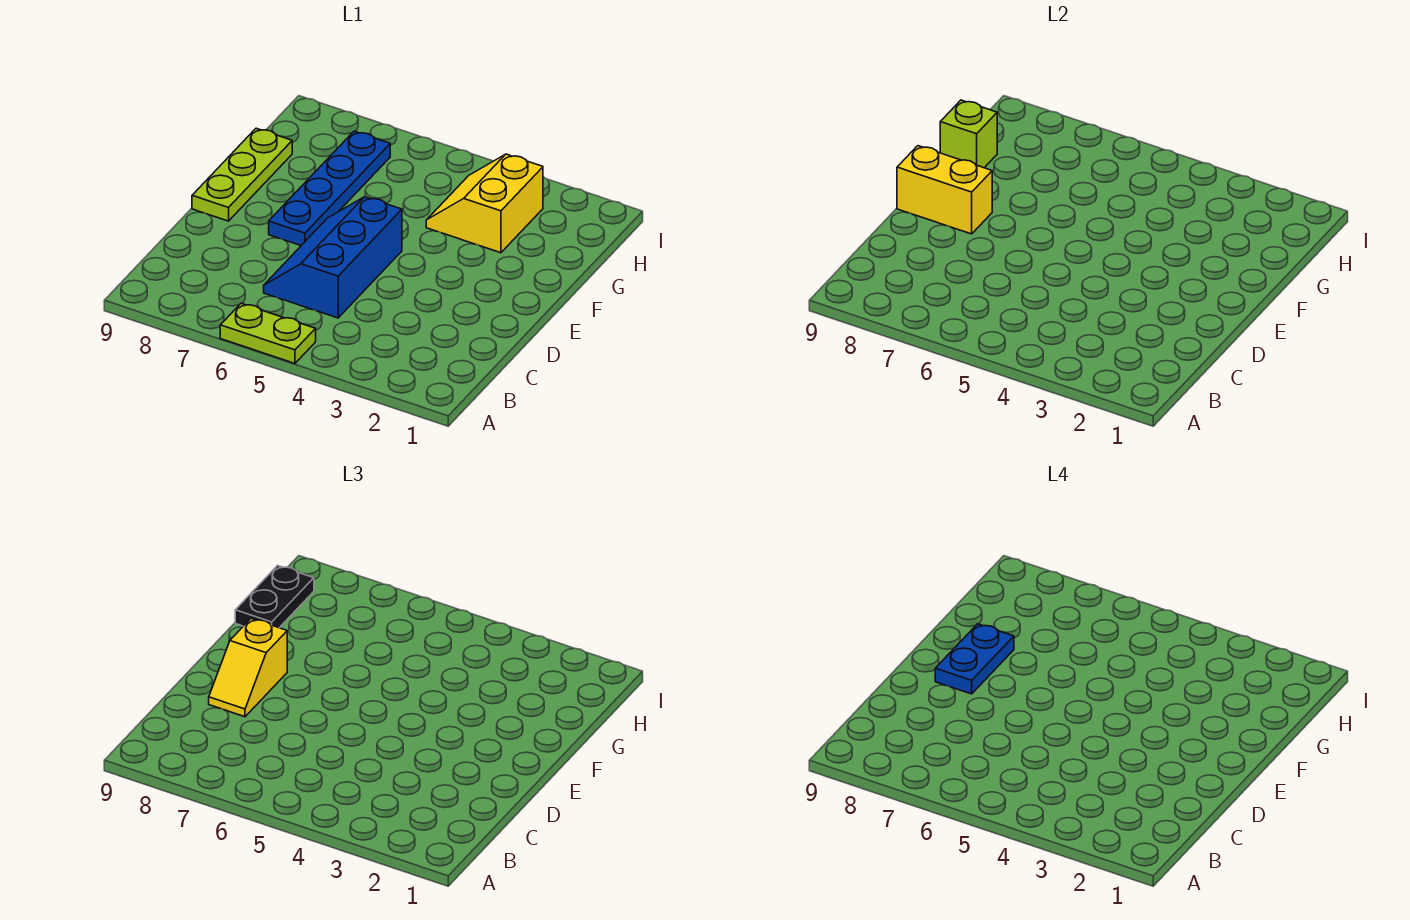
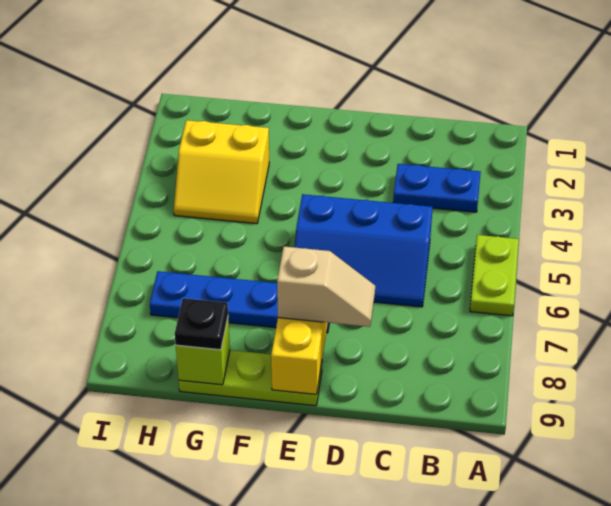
yellow slope D8:E8 level 3 top E -> tan slope D8:E8 level 3 top E
blue plate E8:F8 level 4 -> blue plate B3:C3 level 1
black plate G9:H9 level 3 -> black plate G9 level 3

